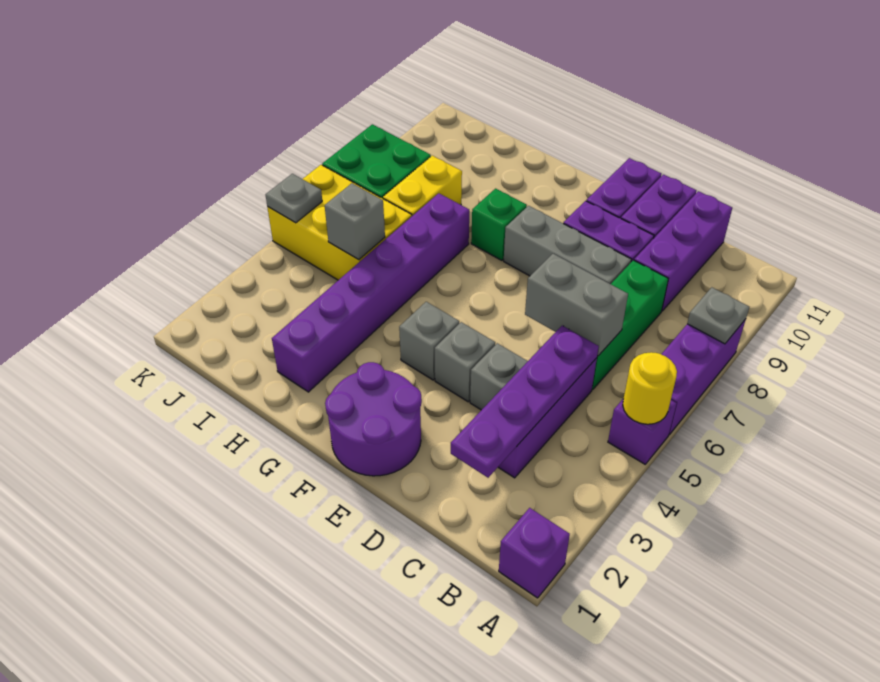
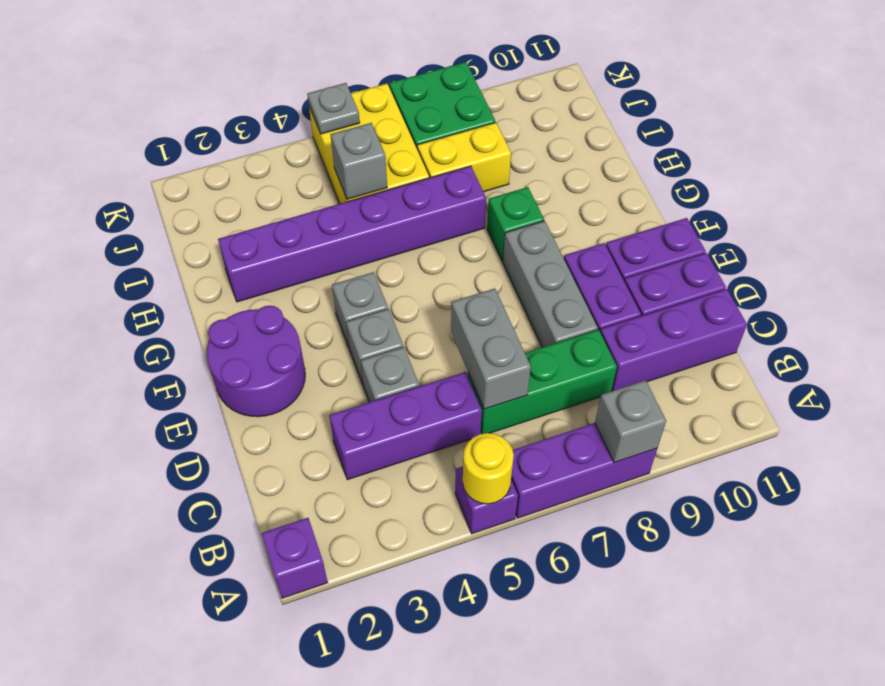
grey plate A8 level 2 -> grey brick A8 level 2
purple plate C2:C5 level 2 -> none

